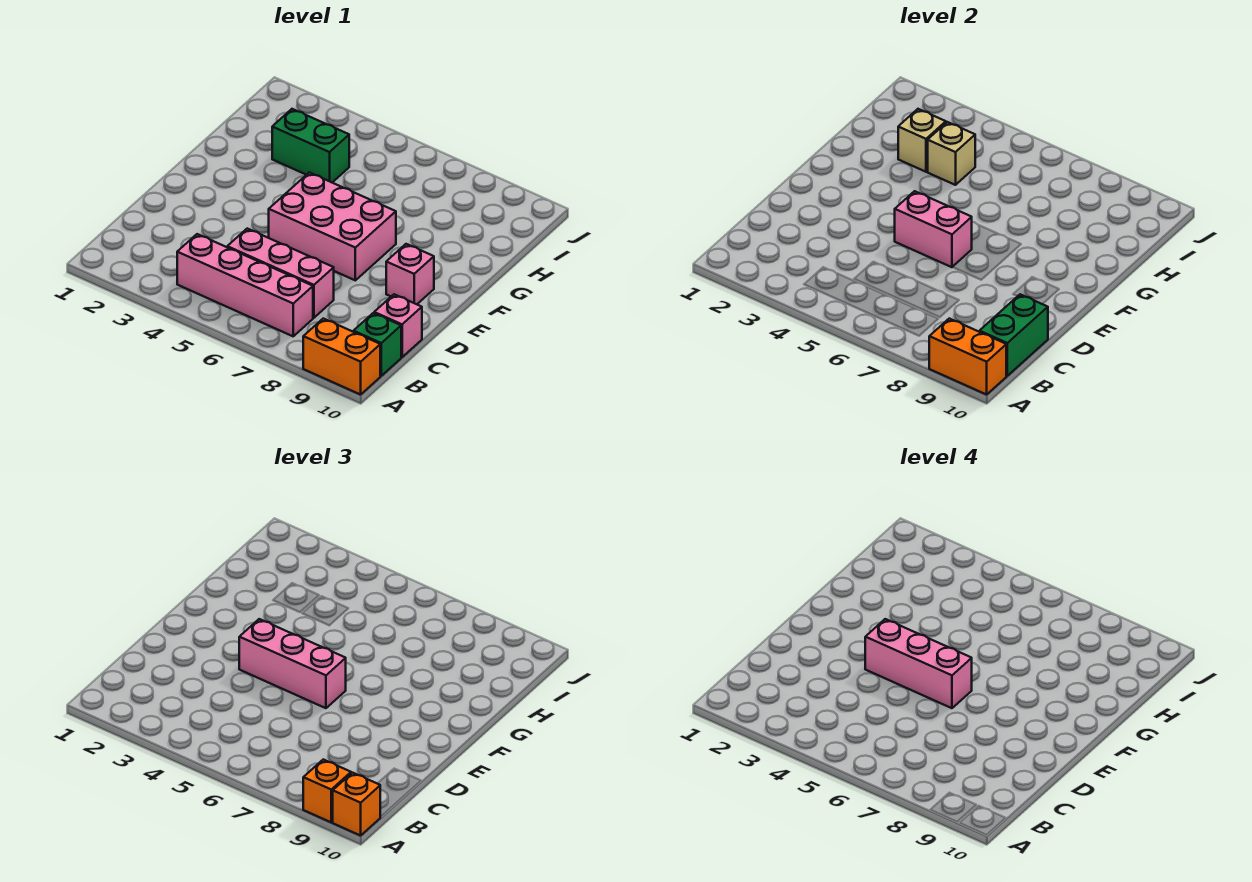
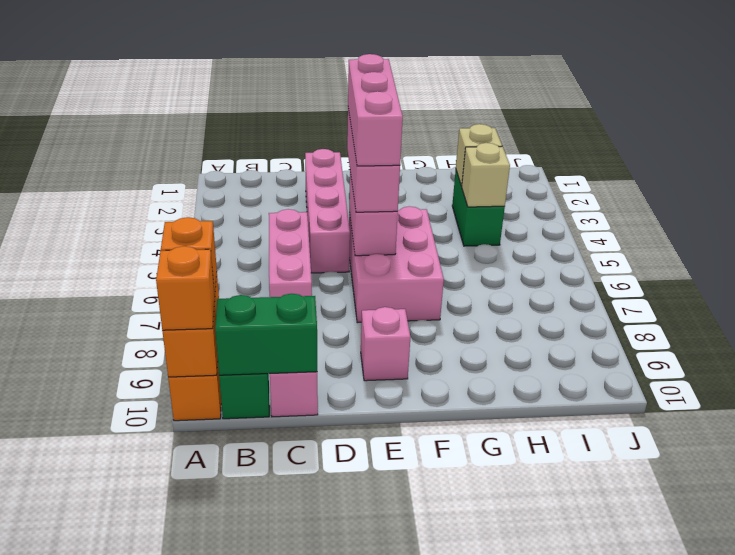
pink brick B4:B7 level 1 -> pink brick D2:D5 level 1

